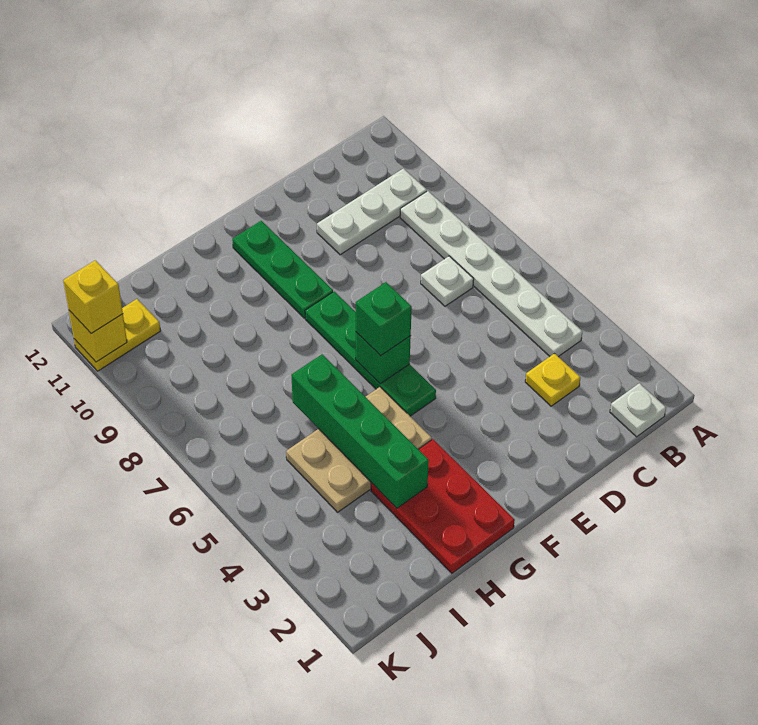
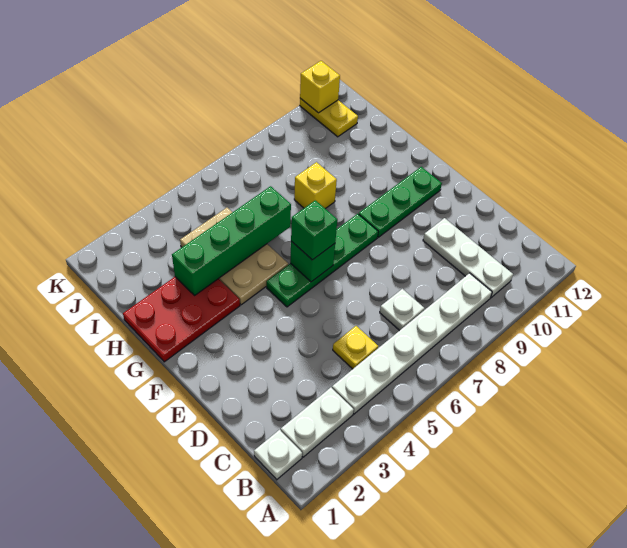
none -> white plate B2:B3 level 1
yellow plate C3 level 1 -> yellow plate C5 level 1
yellow brick K11 level 3 -> yellow brick H8 level 1

